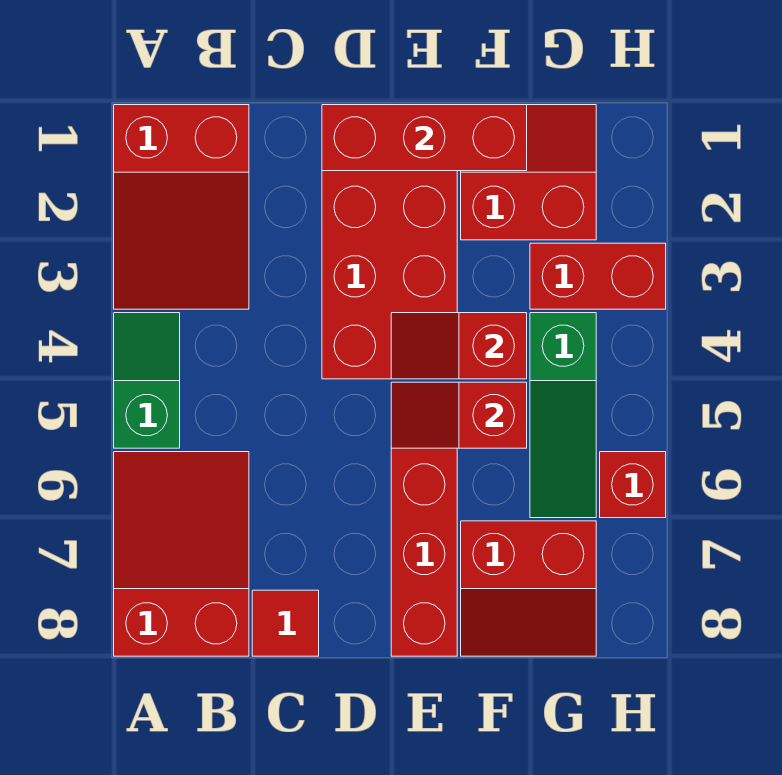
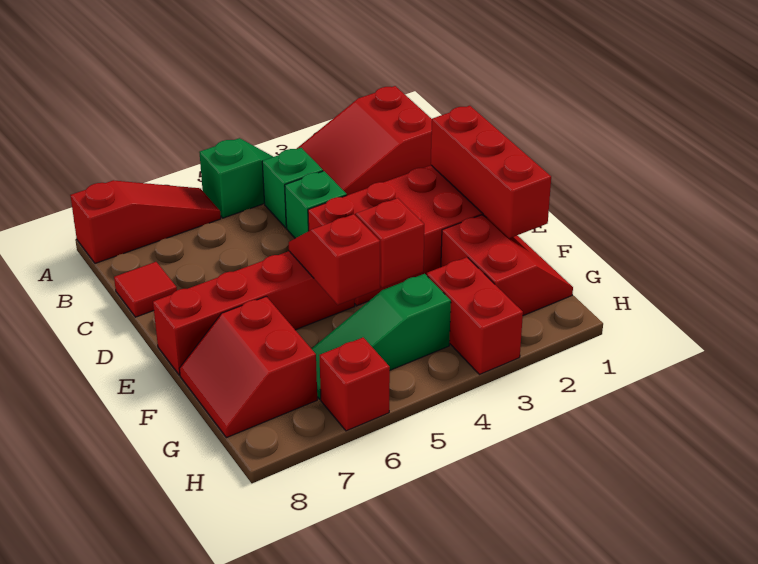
red slope A6:B8 level 1 top 8 -> red slope A6:A8 level 1 top 8
none -> green brick B4 level 1
none -> green brick C4 level 1

